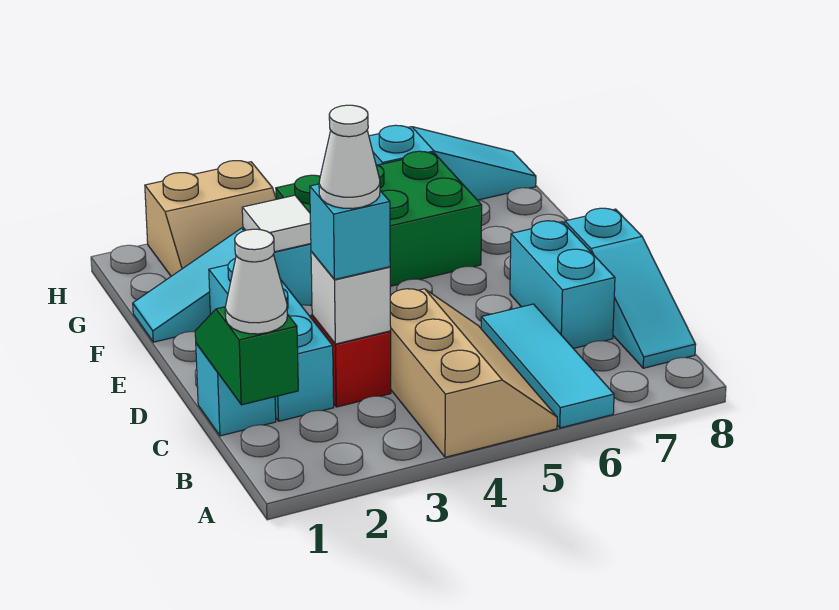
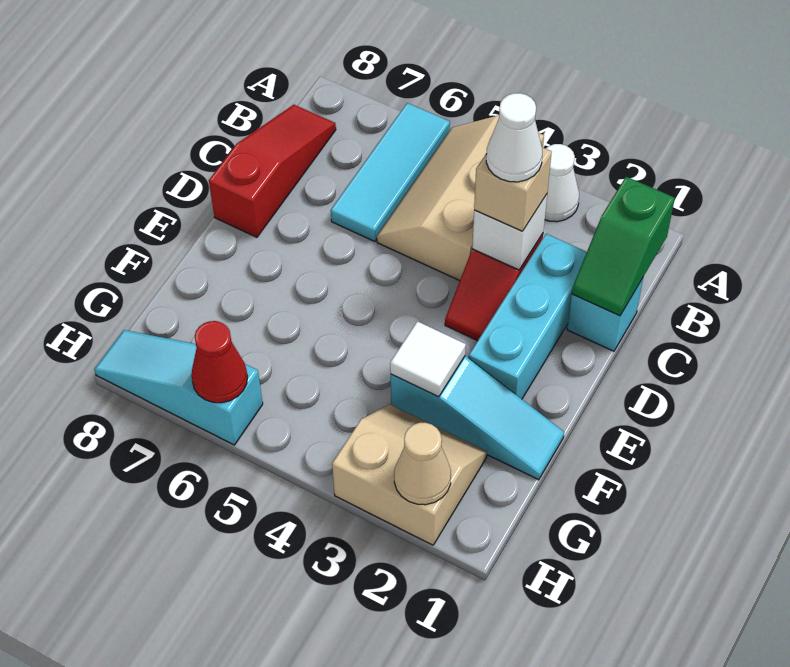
white cone B1 level 3 -> white cone A3 level 1
cyan slope B8:D8 level 1 top D -> red slope B8:D8 level 1 top D
cyan brick C3 level 3 -> tan brick C3 level 3
cyan brick C7:D7 level 1 -> none
green brick F4:G6 level 1 -> none
none -> tan cone H2 level 2
none -> red cone H6 level 2

